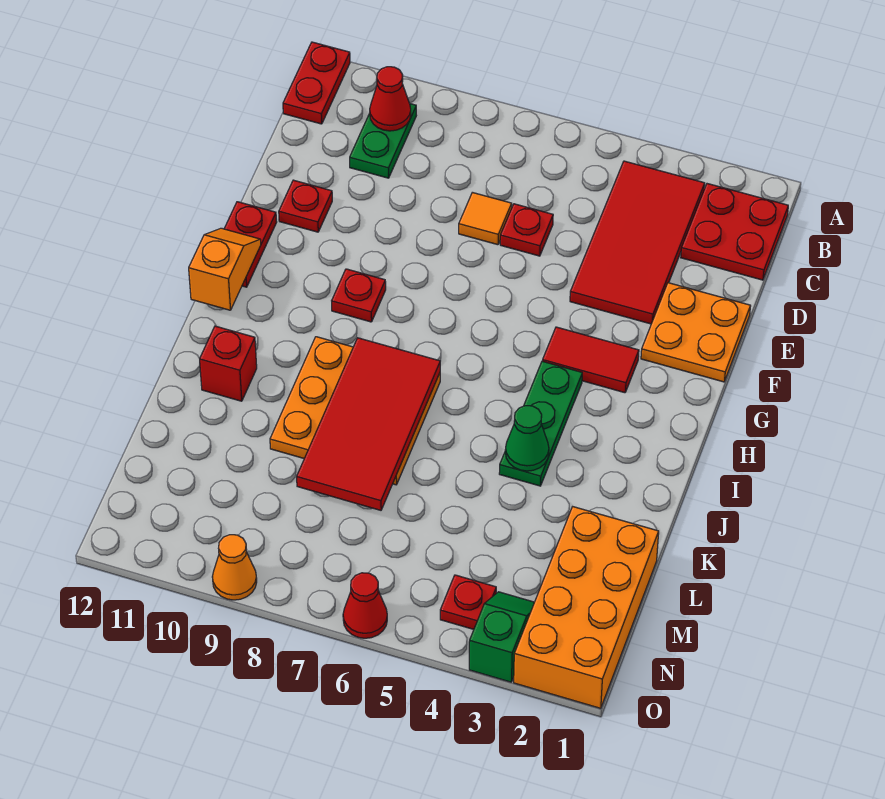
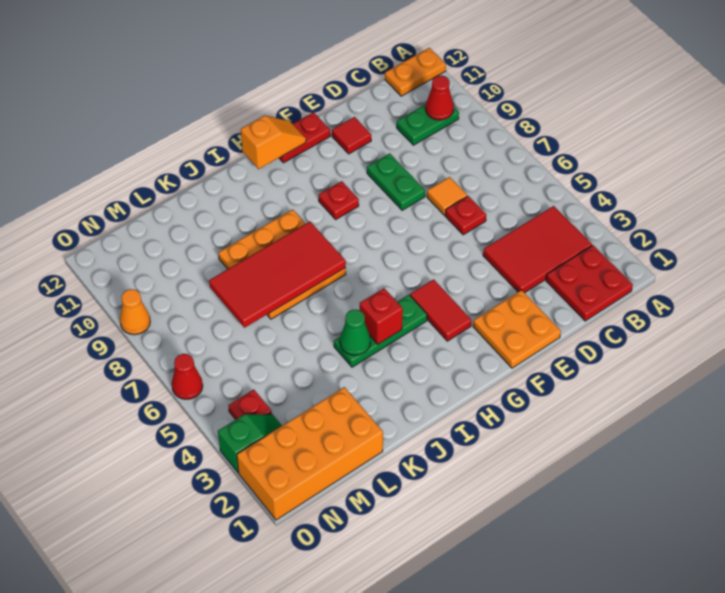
red plate A12:B12 level 1 -> orange plate A12:B12 level 1
red tile B3:E4 level 1 -> red tile B3:D4 level 1
none -> green plate E8:E9 level 1
red plate E11 level 1 -> red tile E11 level 1
red brick J11 level 1 -> red brick I4 level 2

